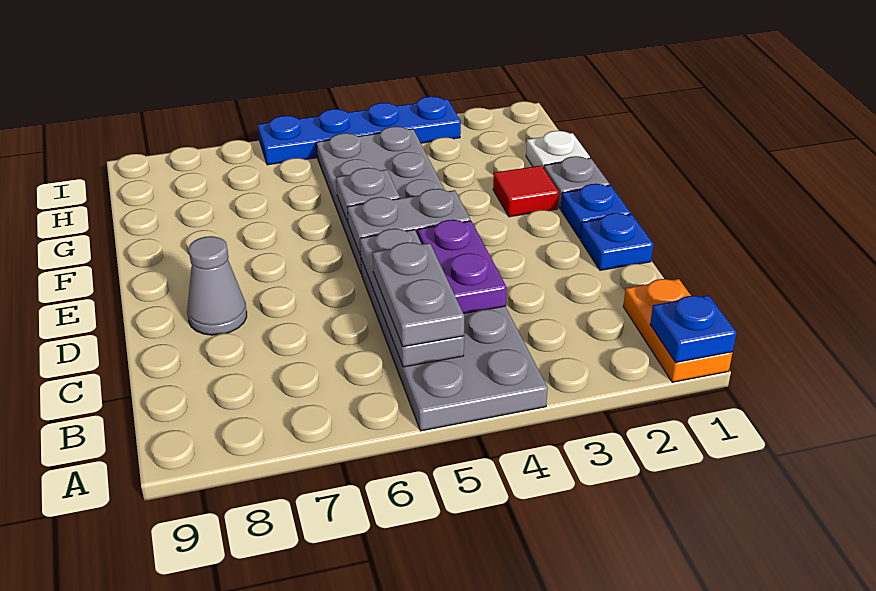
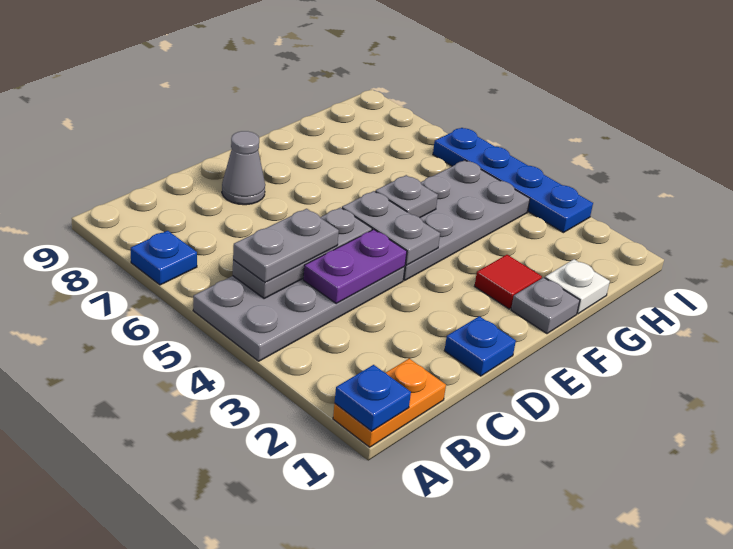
blue plate E1 level 1 -> blue plate A7 level 1

